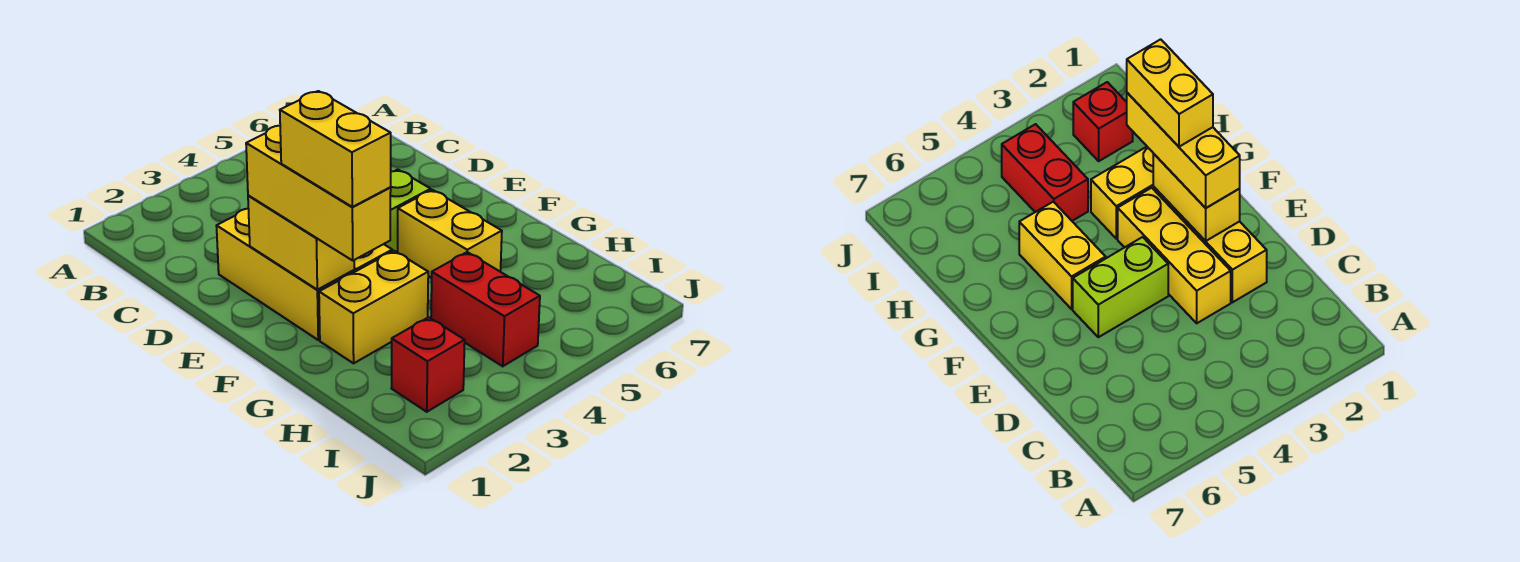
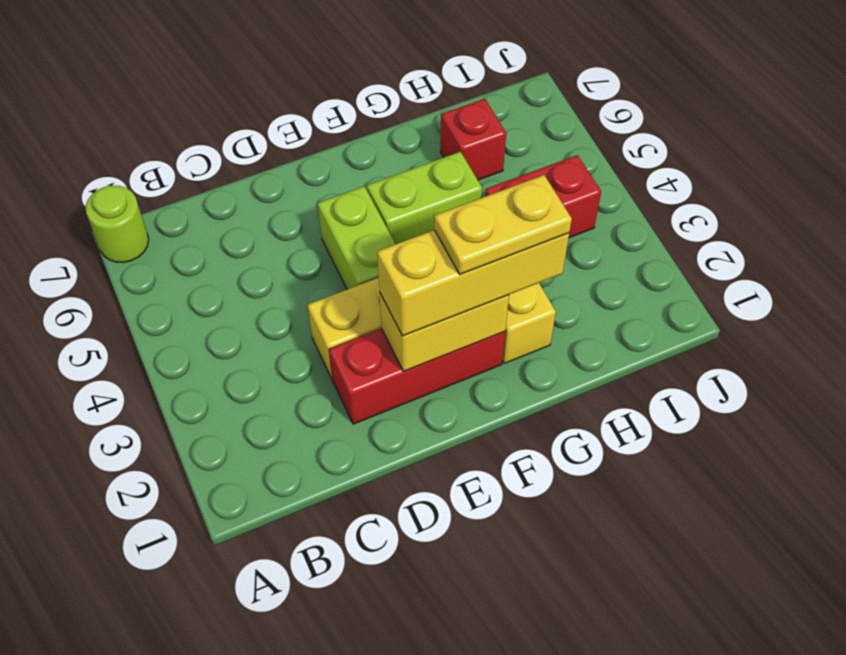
none -> lime round brick A7 level 1
yellow brick D2:F2 level 1 -> red brick D2:F2 level 1
yellow brick F2:G2 level 4 -> yellow plate F2:G2 level 4
yellow brick F5:G5 level 1 -> lime brick F5:G5 level 1
red brick I2 level 1 -> red brick H6 level 1

